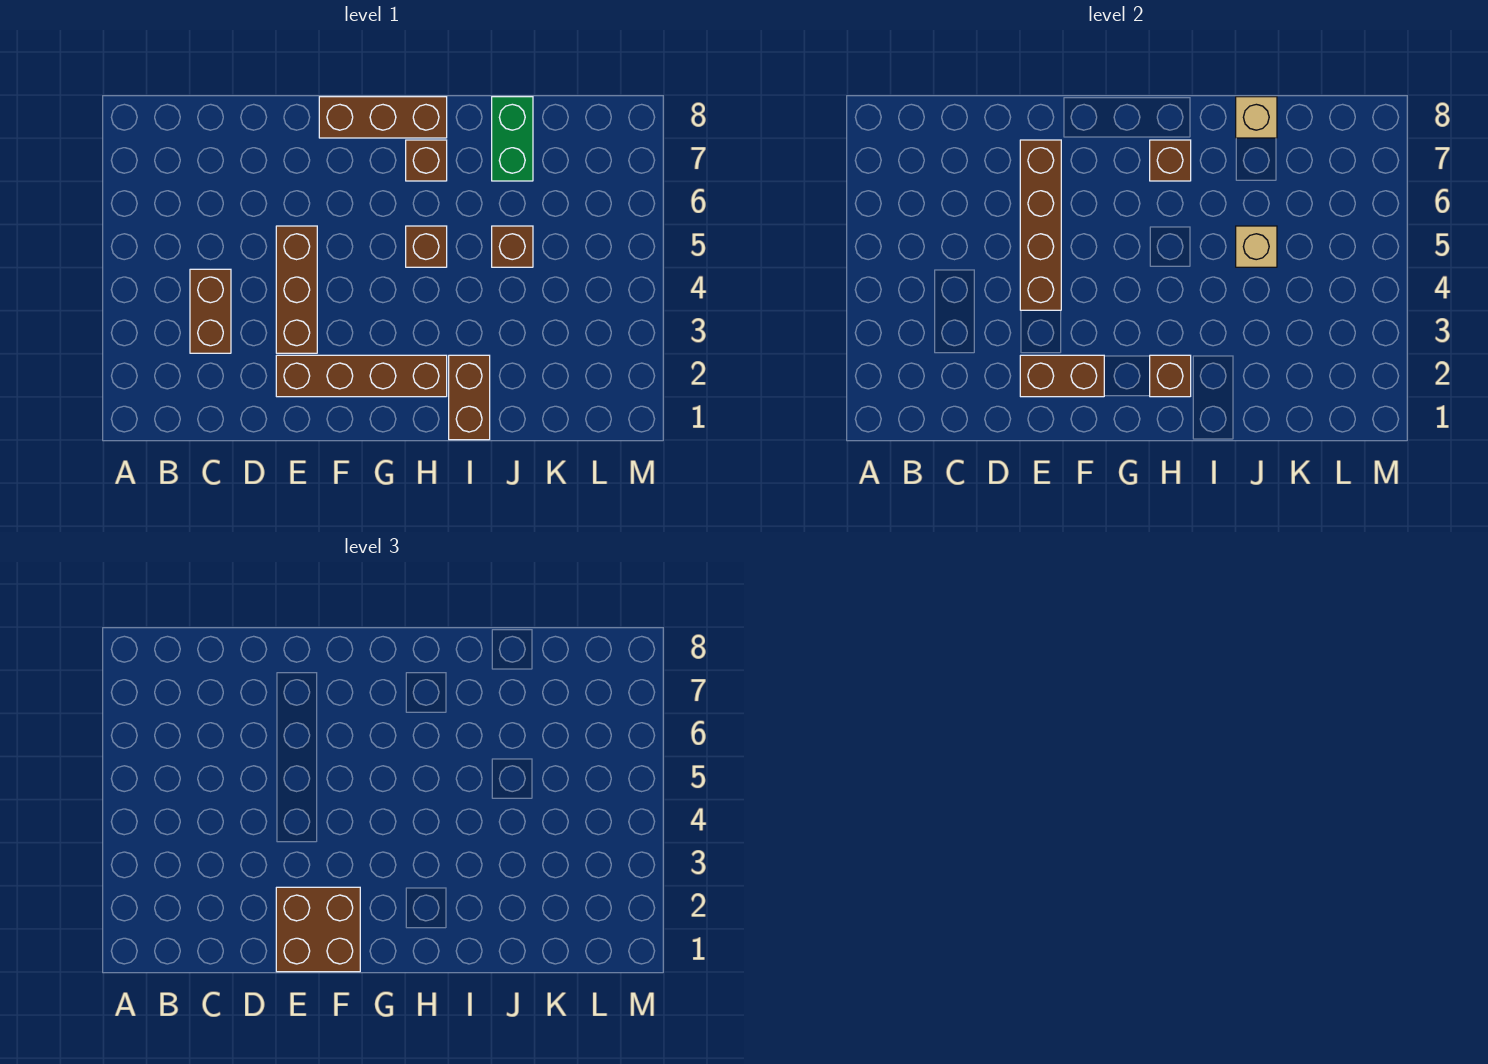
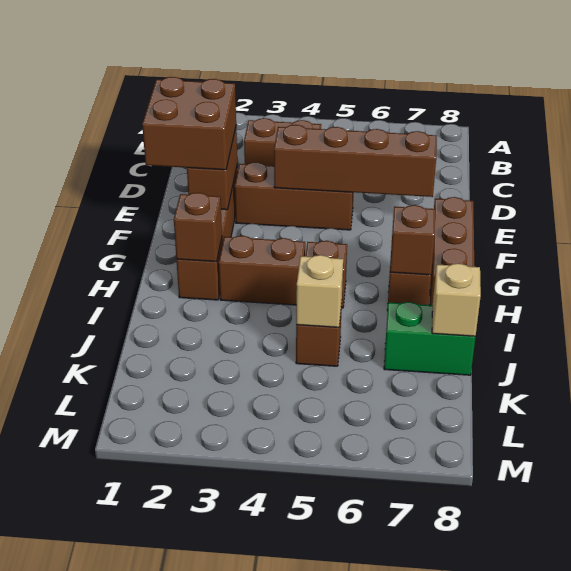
brown brick I1:I2 level 1 -> brown brick H3:H4 level 1

